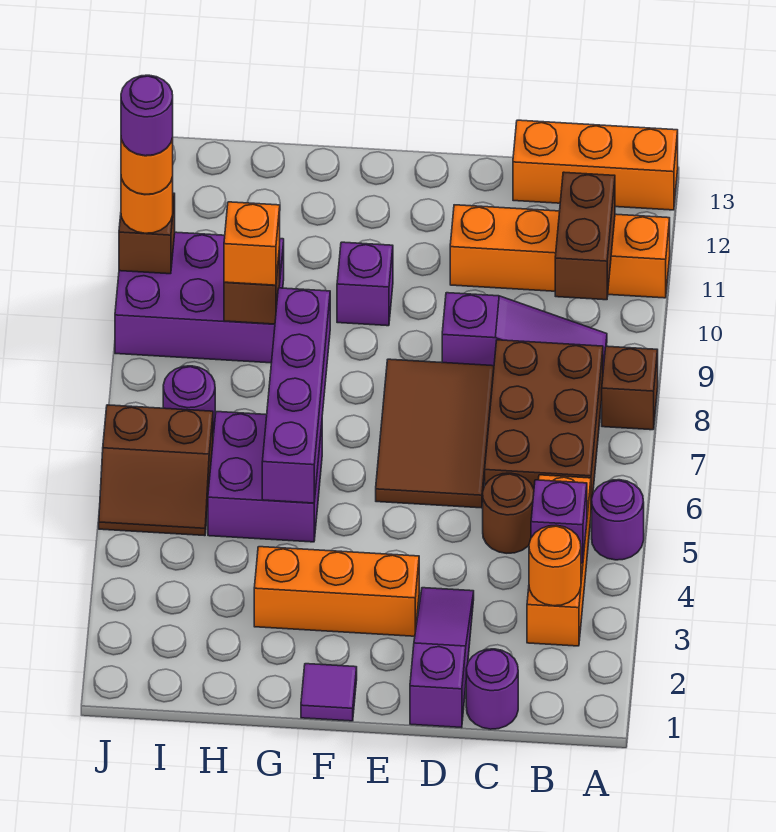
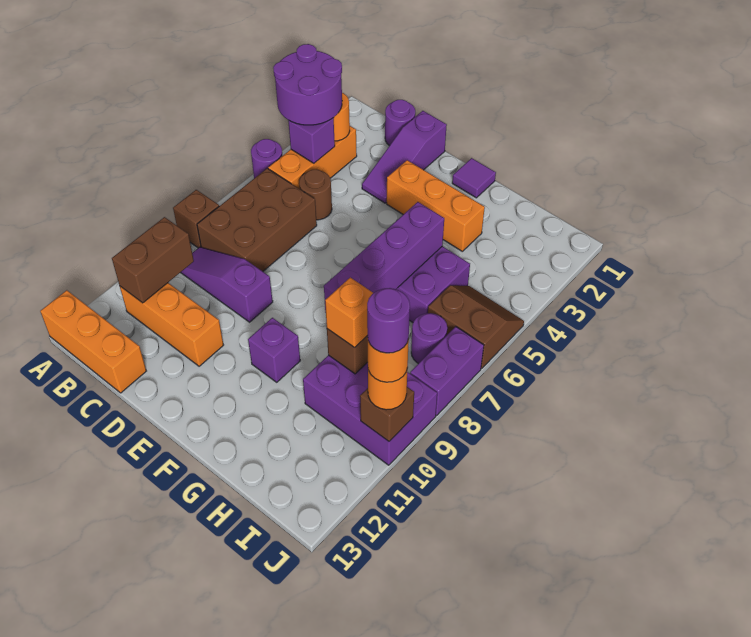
none -> purple round brick A3:B4 level 3
orange brick A11:D11 level 1 -> orange brick B11:D11 level 1
brown tile D6:E8 level 1 -> none
none -> purple brick J7:J8 level 1

